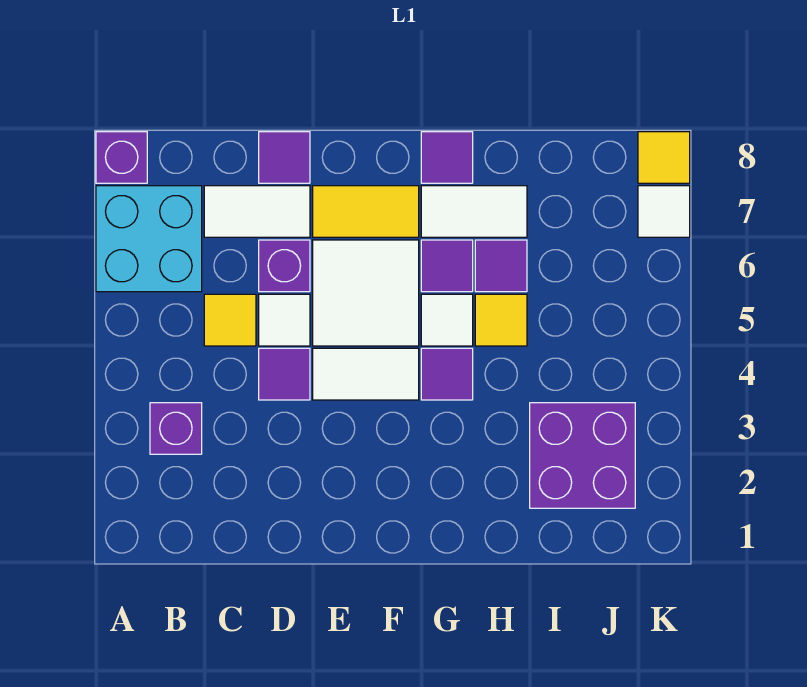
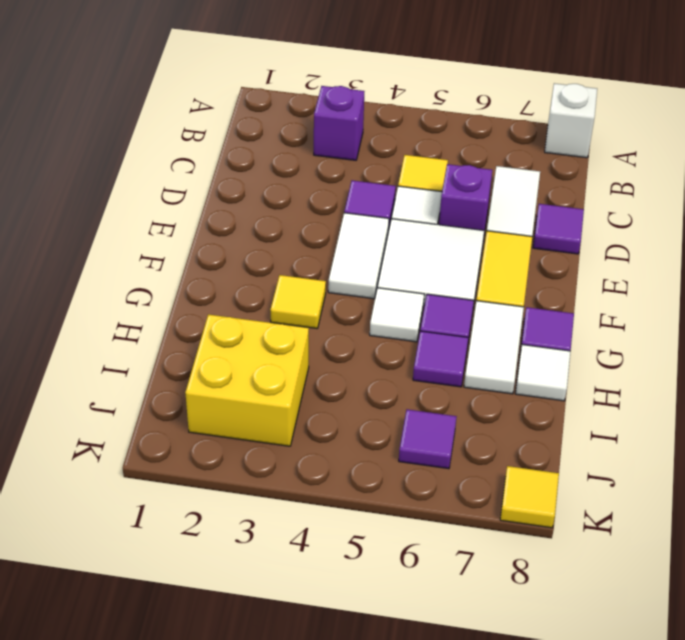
cyan brick A6:B7 level 1 -> none
purple brick A8 level 1 -> white brick A8 level 1
purple tile G4 level 1 -> purple tile J6 level 1
yellow tile H5 level 1 -> yellow tile G3 level 1
purple brick I2:J3 level 1 -> yellow brick I2:J3 level 1
white tile K7 level 1 -> white tile H8 level 1

